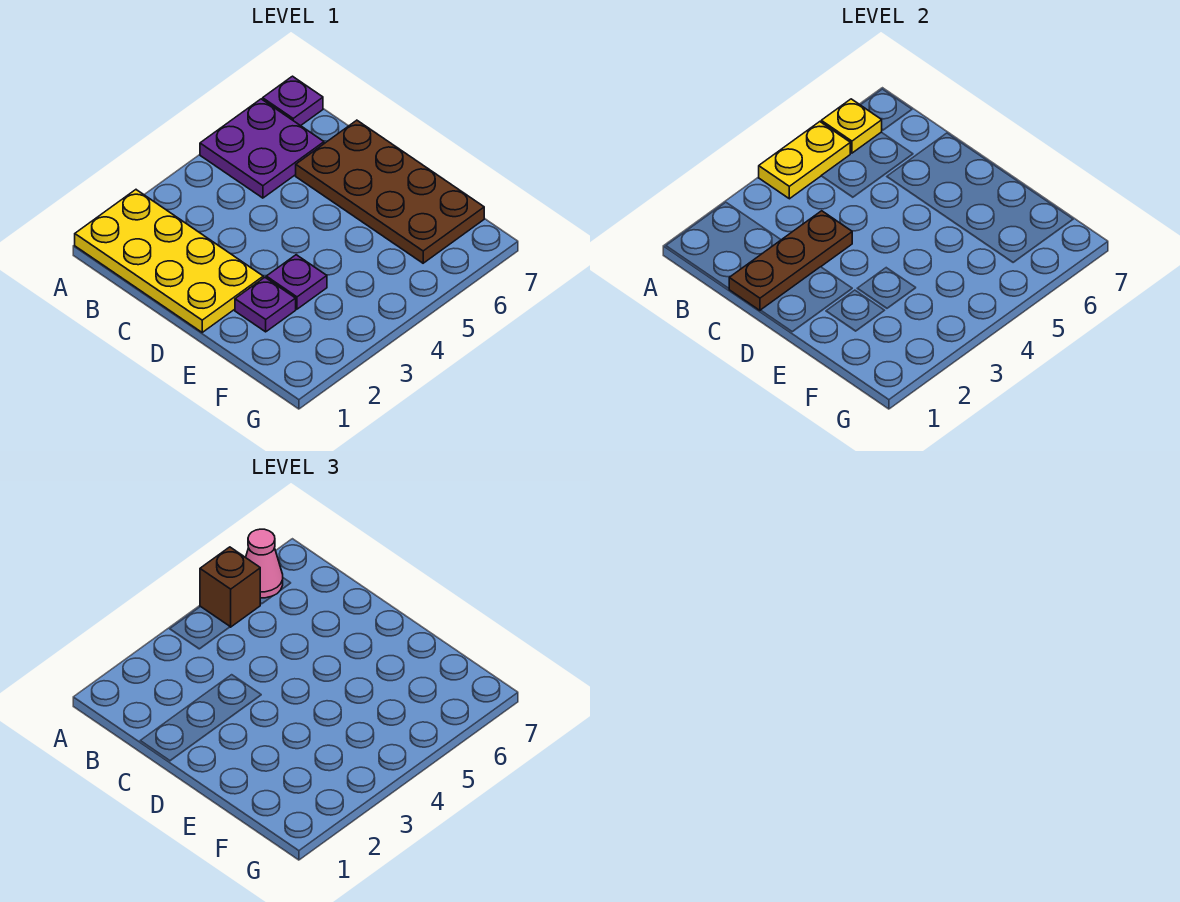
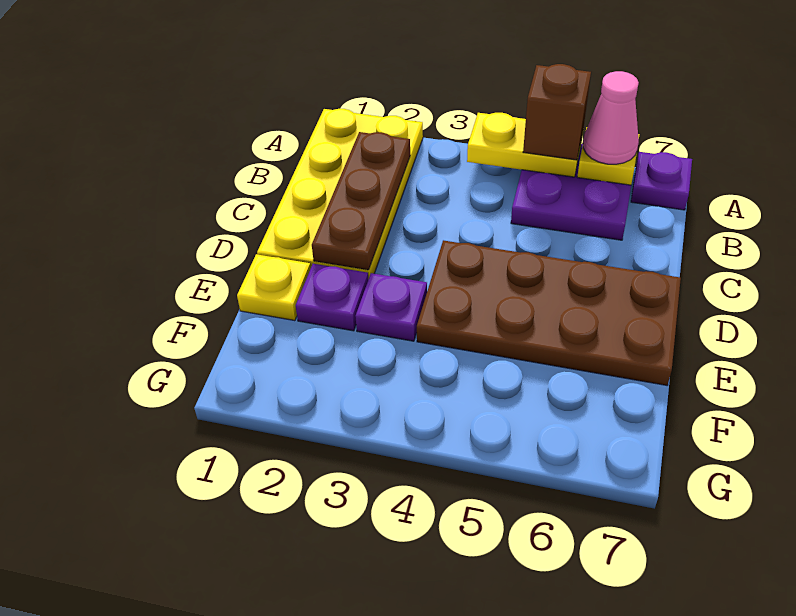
brown plate C1:C3 level 2 -> brown plate B2:D2 level 2
brown plate C6:F7 level 1 -> brown plate D4:E7 level 1
none -> yellow plate E1 level 1

